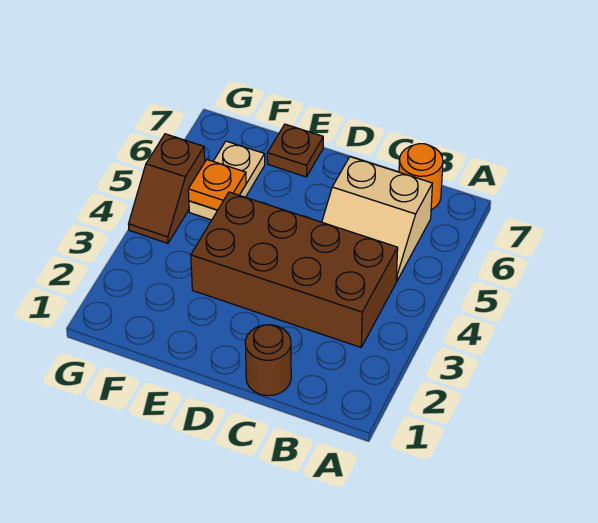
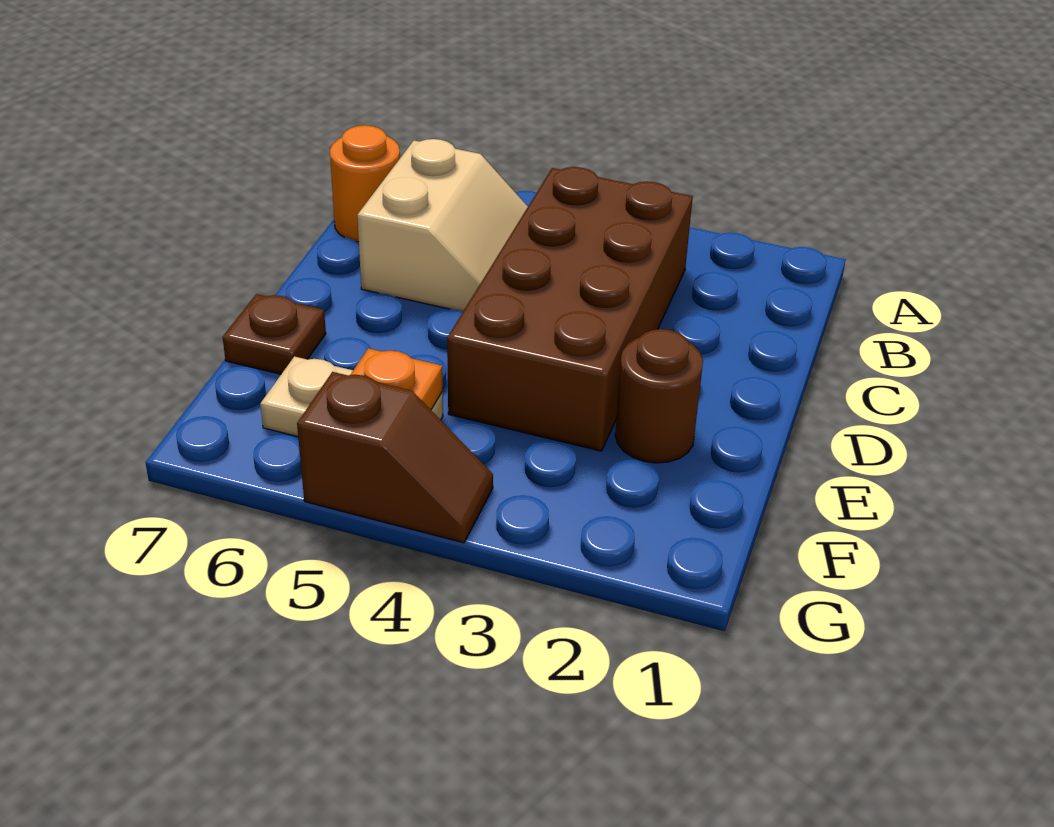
brown round brick C1 level 1 -> brown round brick E2 level 1

